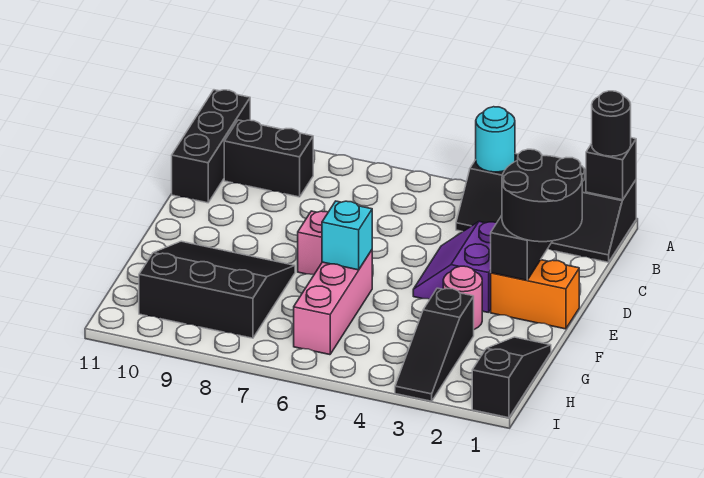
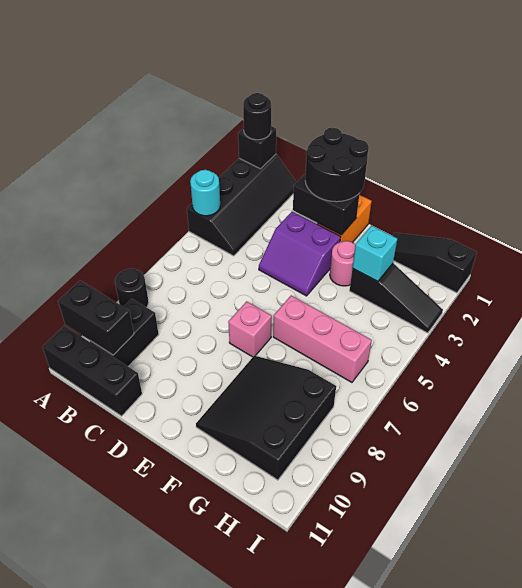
none -> black round brick A8 level 1
none -> black brick A10:B10 level 2
cyan brick F6 level 2 -> cyan brick G3 level 2

